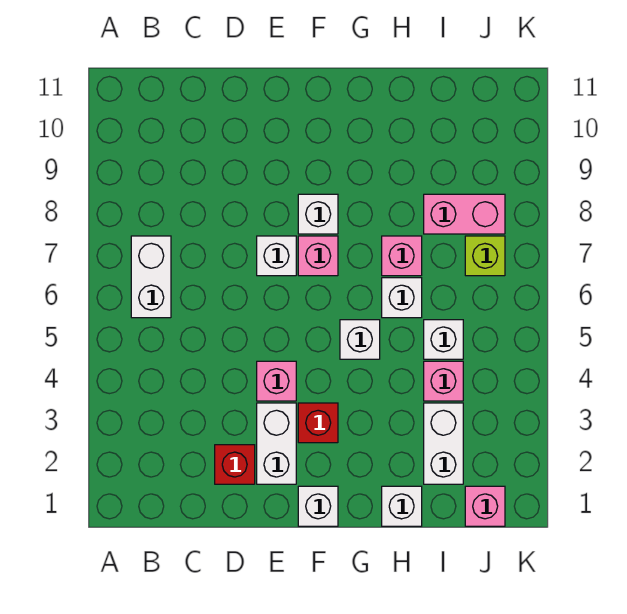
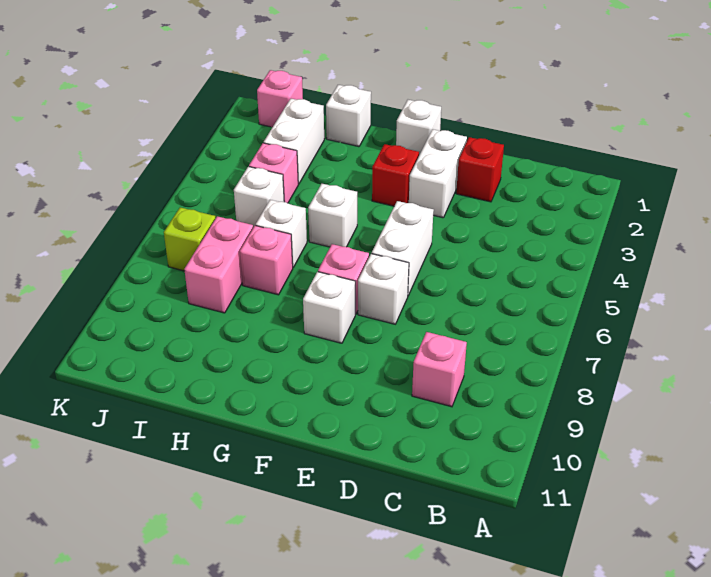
white brick B6:B7 level 1 -> white brick E5:E6 level 1
pink brick E4 level 1 -> pink brick C9 level 1
pink brick I8:J8 level 1 -> pink brick I7:I8 level 1

